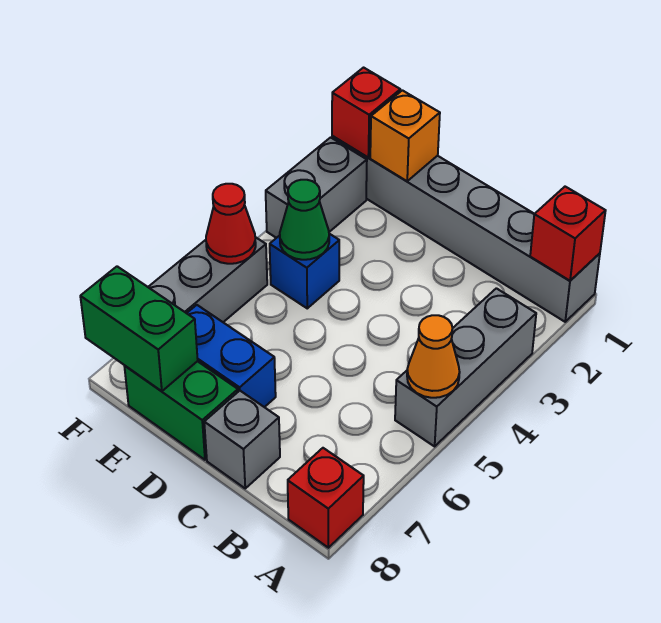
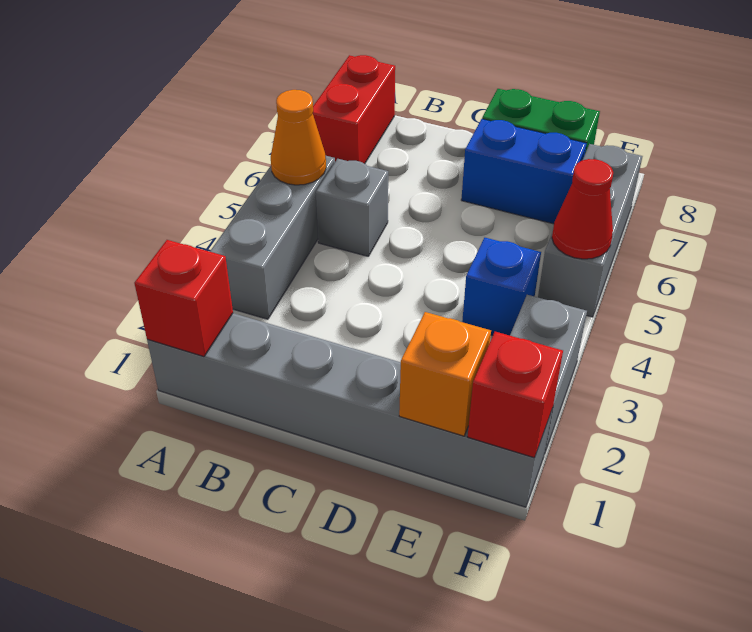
red brick A8 level 1 -> red brick A7:A8 level 1
grey brick C8 level 1 -> grey brick B5 level 1
green cone E4 level 2 -> none
green brick E8:F8 level 2 -> none

